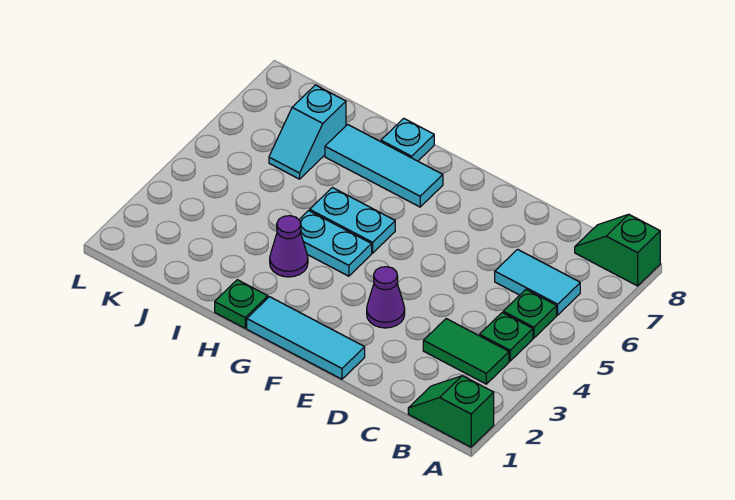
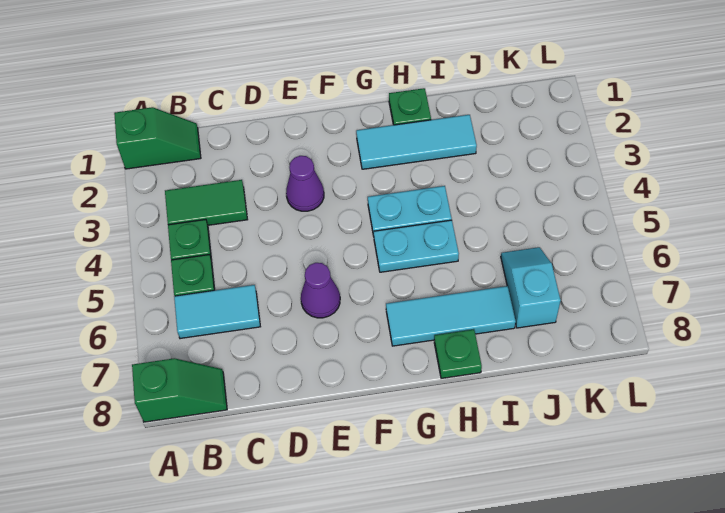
cyan tile E1:G1 level 1 -> cyan tile G2:I2 level 1
purple cone H3 level 1 -> purple cone E6 level 1
cyan plate H8 level 1 -> green plate H8 level 1

